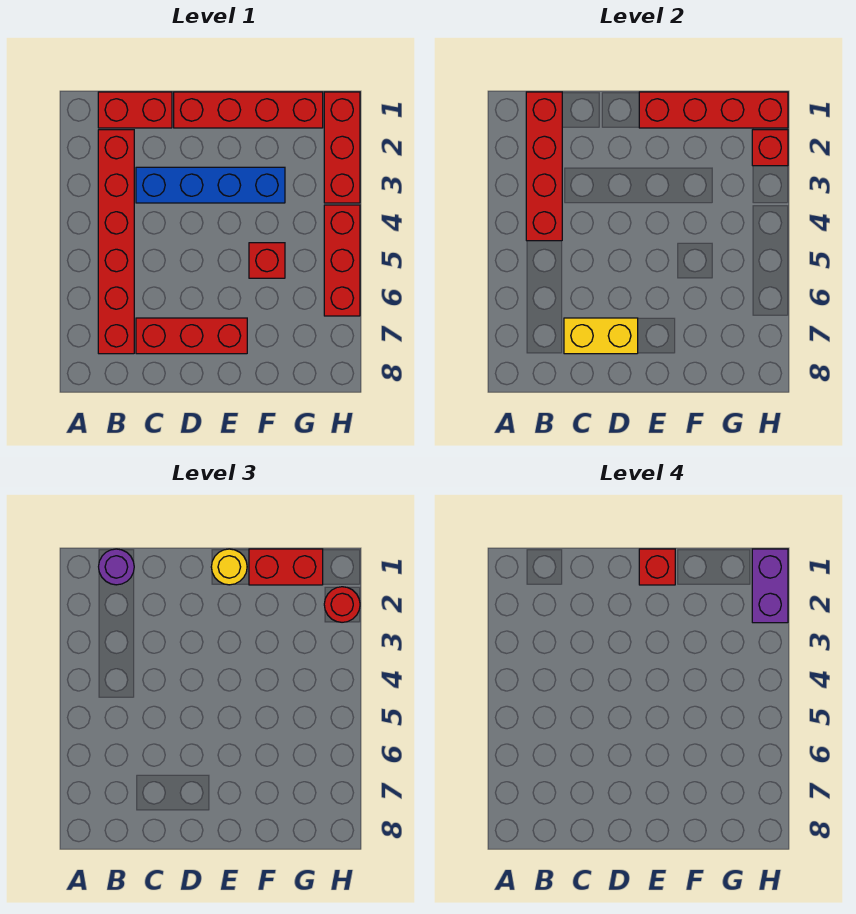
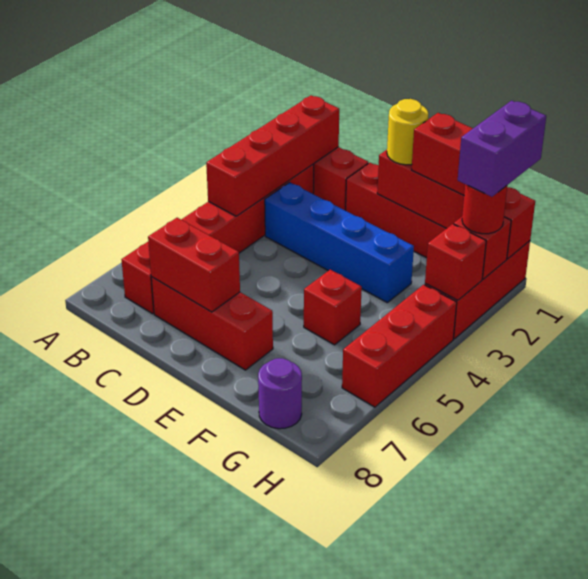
purple round brick B1 level 3 -> purple round brick G8 level 1
yellow brick C7:D7 level 2 -> red brick C7:D7 level 2
red brick E1 level 4 -> red brick H3 level 2

